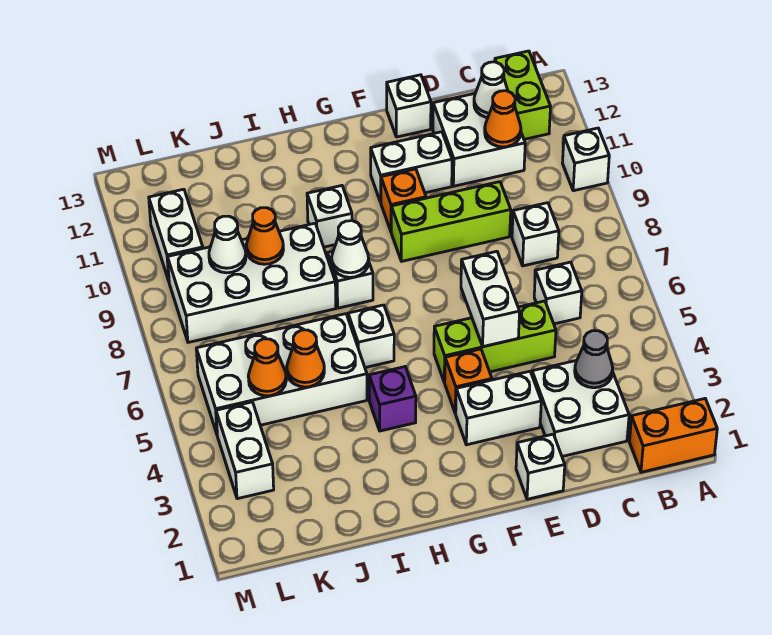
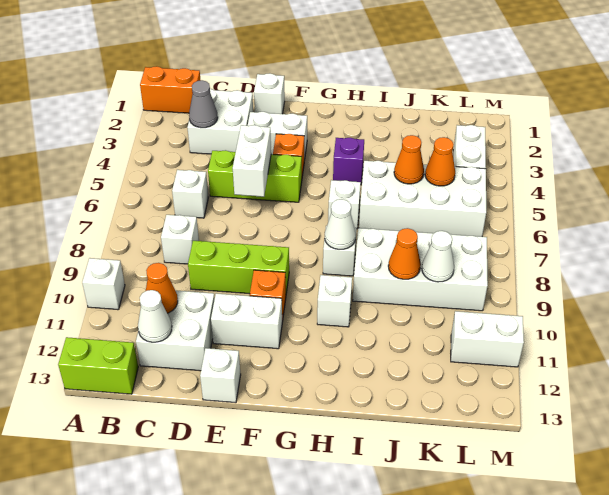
lime brick B12:B13 level 1 -> lime brick A13:B13 level 1
white brick L10:L11 level 1 -> white brick L11:M11 level 1

